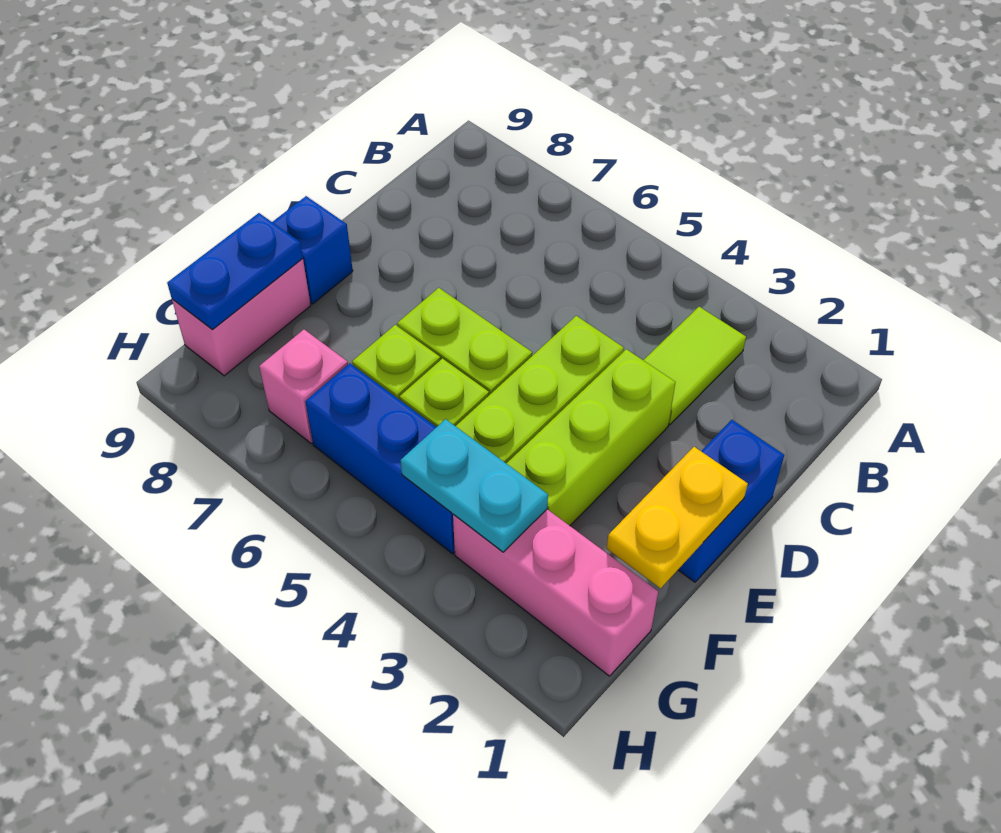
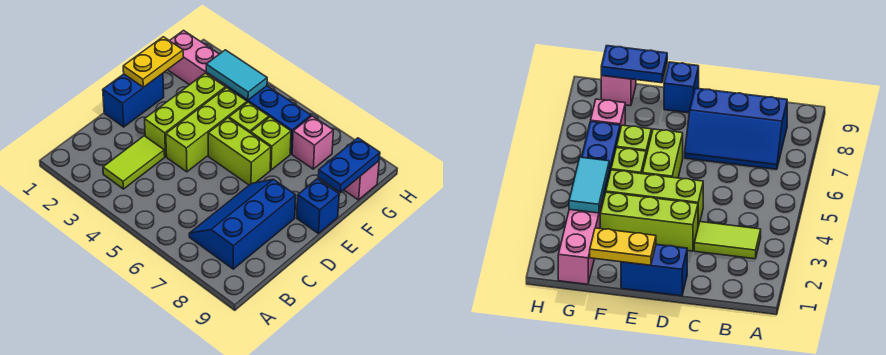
none -> blue slope B7:D8 level 1 top 8
pink brick F9:G9 level 1 -> pink brick G9 level 1
cyan plate G3:G4 level 2 -> cyan tile G3:G4 level 2

